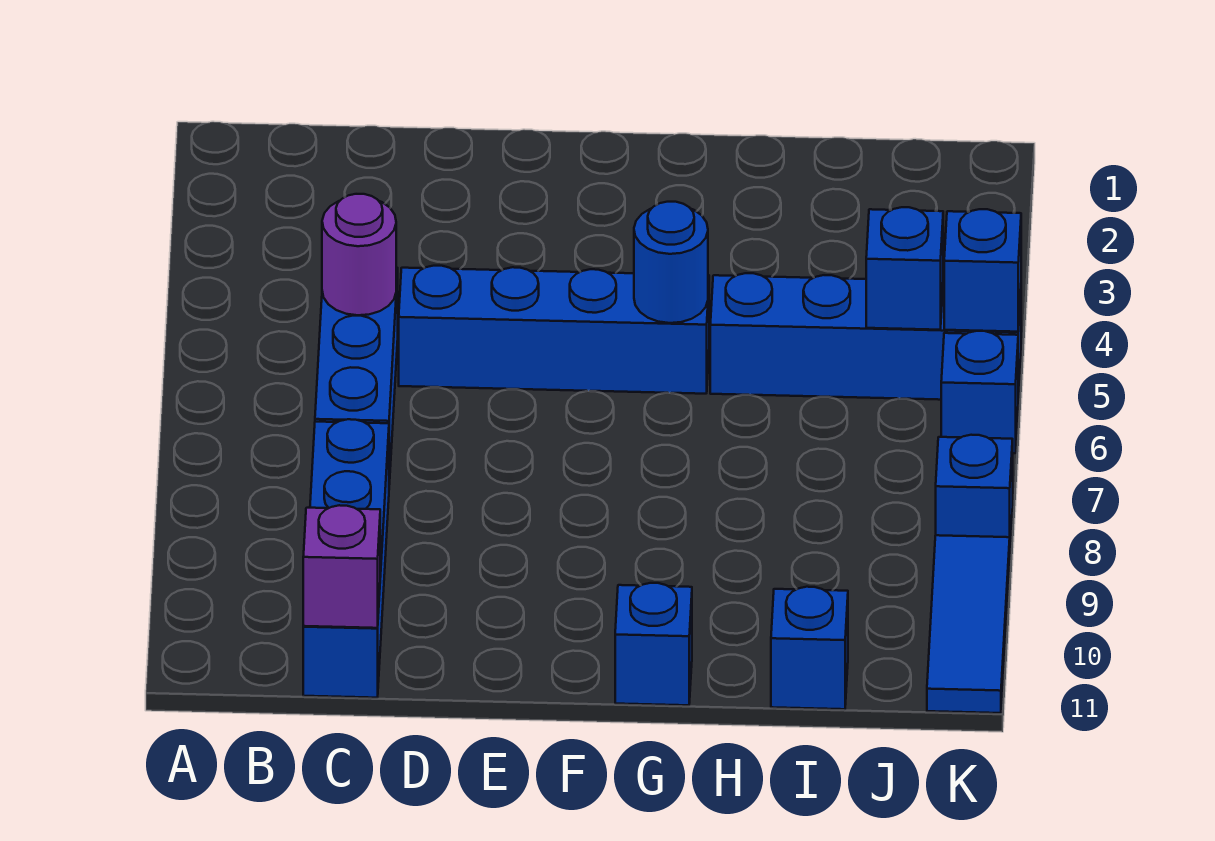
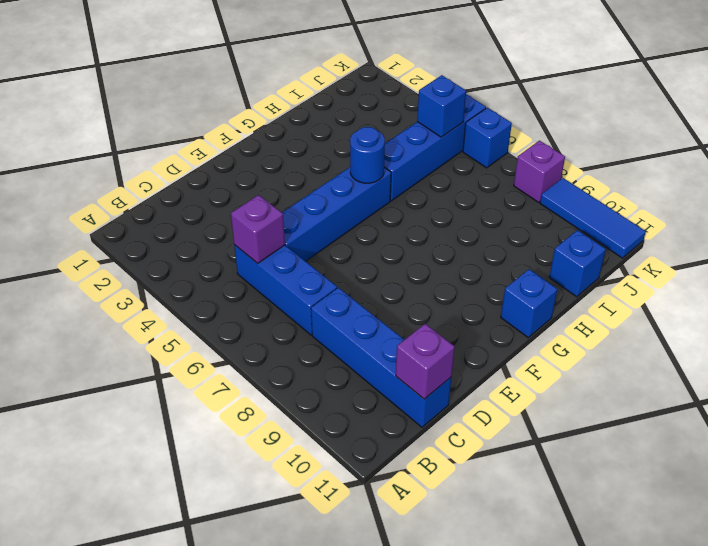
purple round brick C5 level 2 -> purple brick C5 level 2
blue brick K5 level 2 -> none
blue brick K8 level 1 -> purple brick K8 level 1

